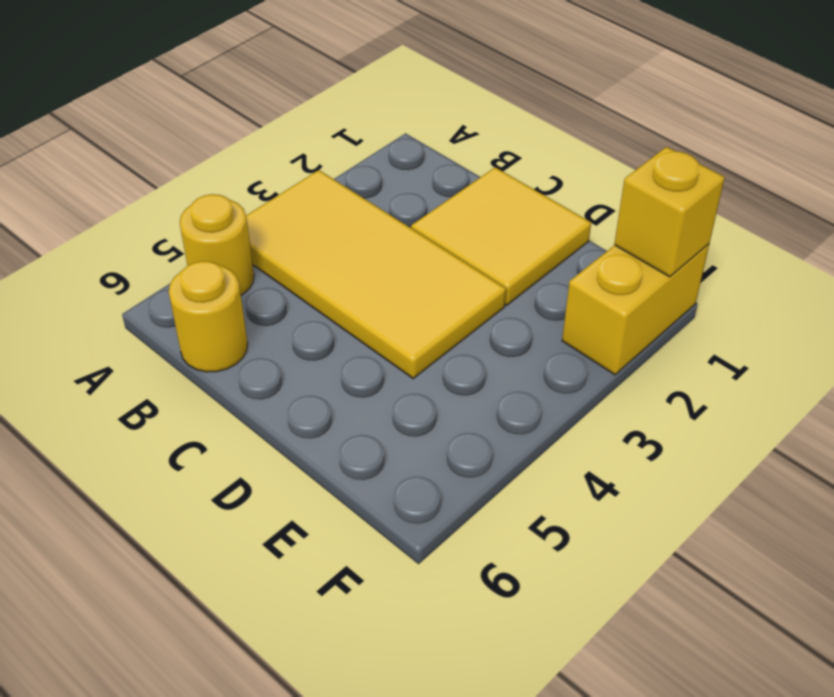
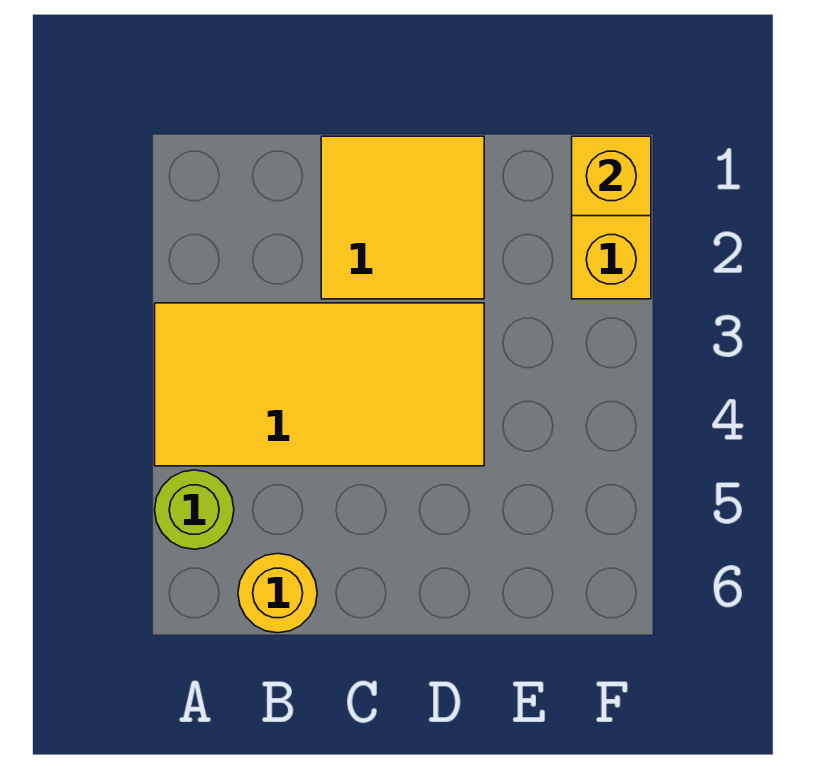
yellow round brick A5 level 1 -> lime round brick A5 level 1

